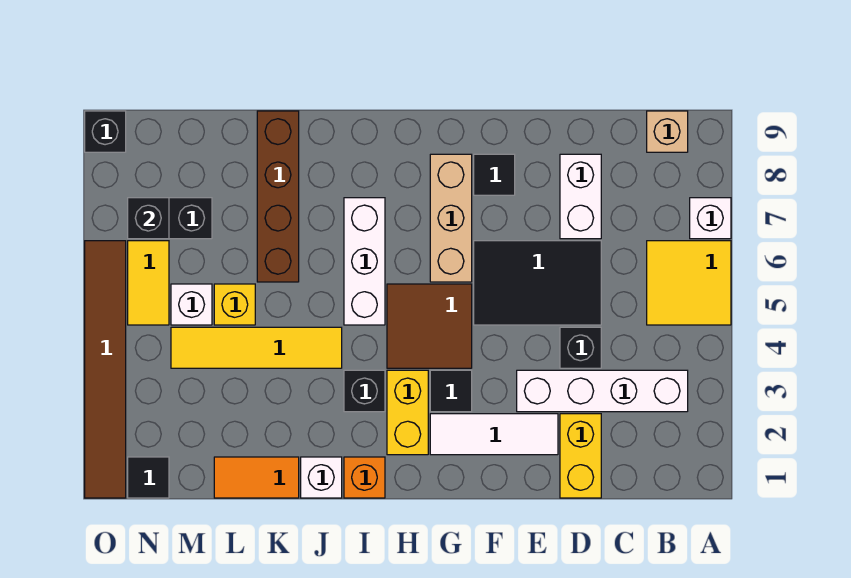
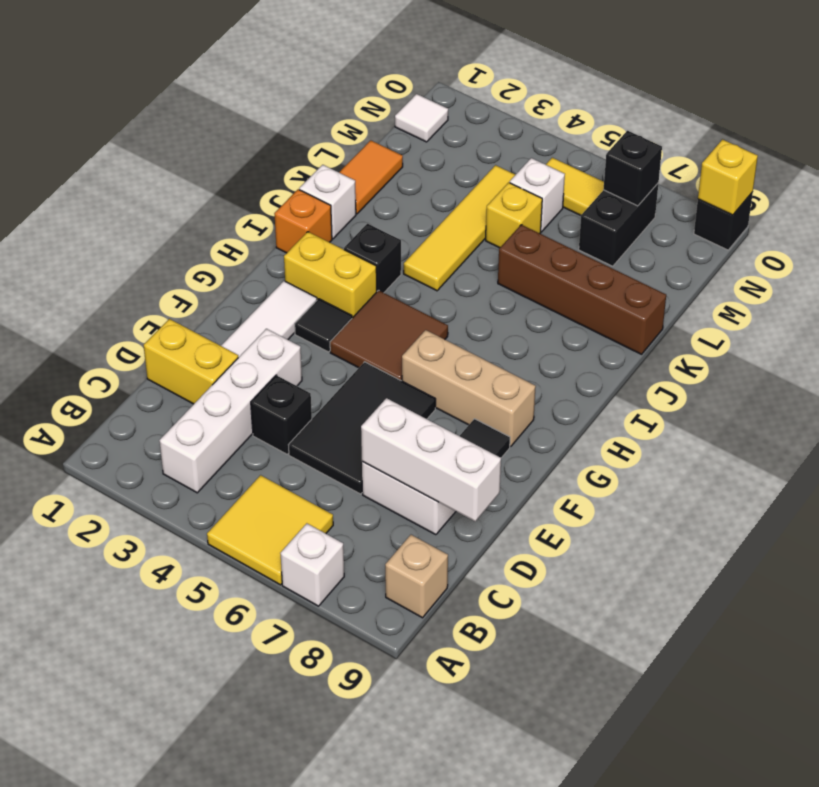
white brick I5:I7 level 1 -> white brick D7:D9 level 2
black tile N1 level 1 -> white tile N1 level 1
brown tile O1:O6 level 1 -> none
none -> yellow brick O9 level 2

